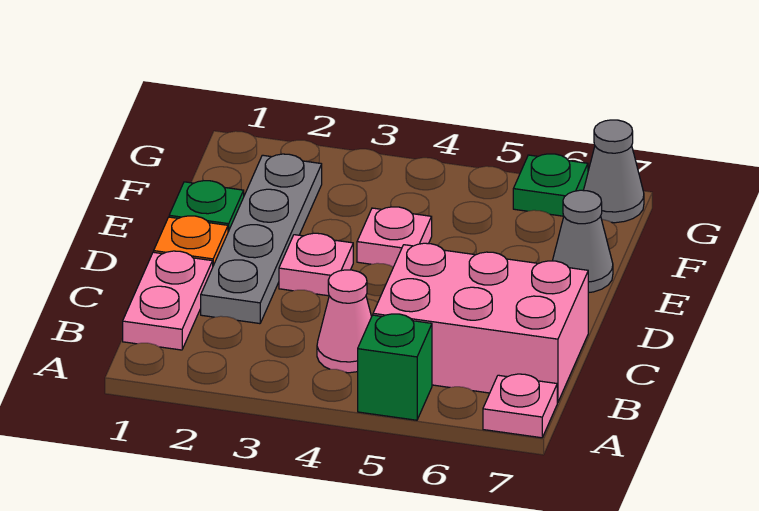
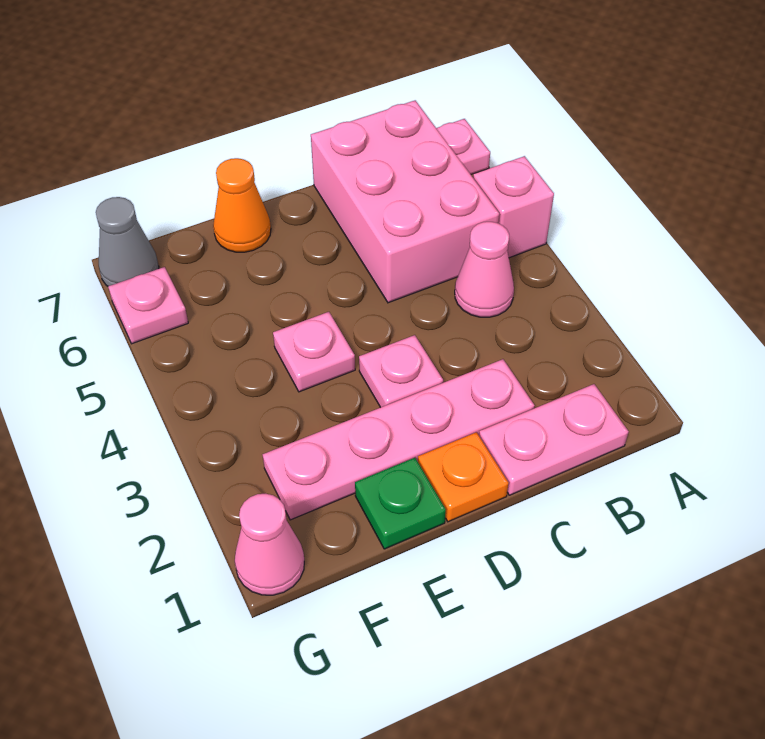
green brick A5 level 1 -> pink brick A5 level 1
grey plate C2:F2 level 1 -> pink plate C2:F2 level 1
grey cone E7 level 1 -> orange cone E7 level 1
none -> pink cone G1 level 1
green plate G6 level 1 -> pink plate G6 level 1

